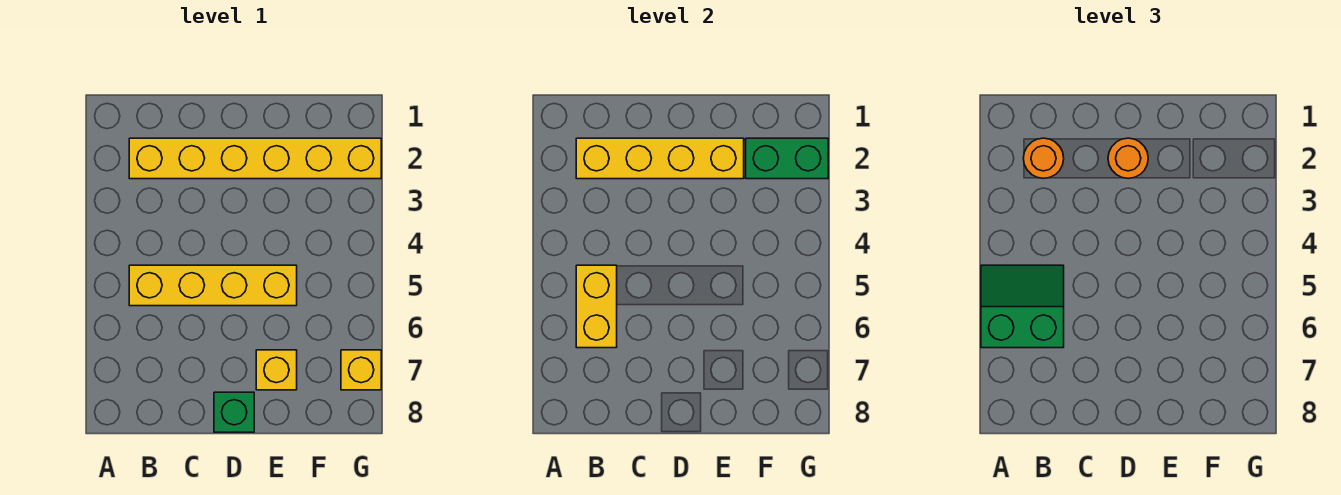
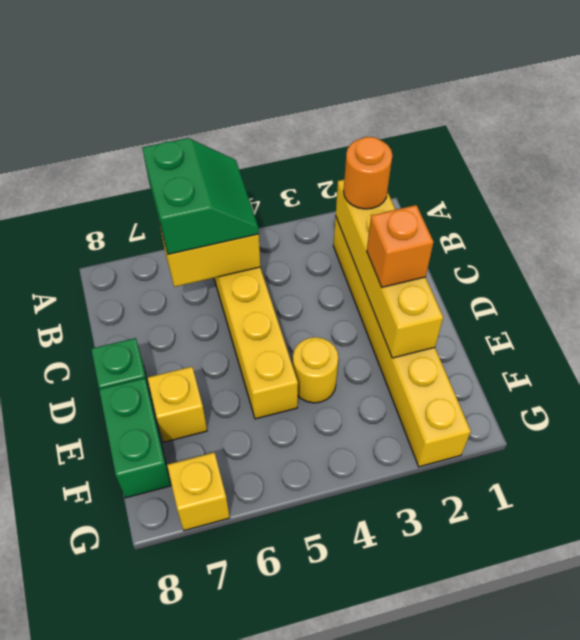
orange round brick D2 level 3 -> orange brick D2 level 3
none -> yellow round brick E4 level 1
green brick F2:G2 level 2 -> green brick E8:F8 level 1

